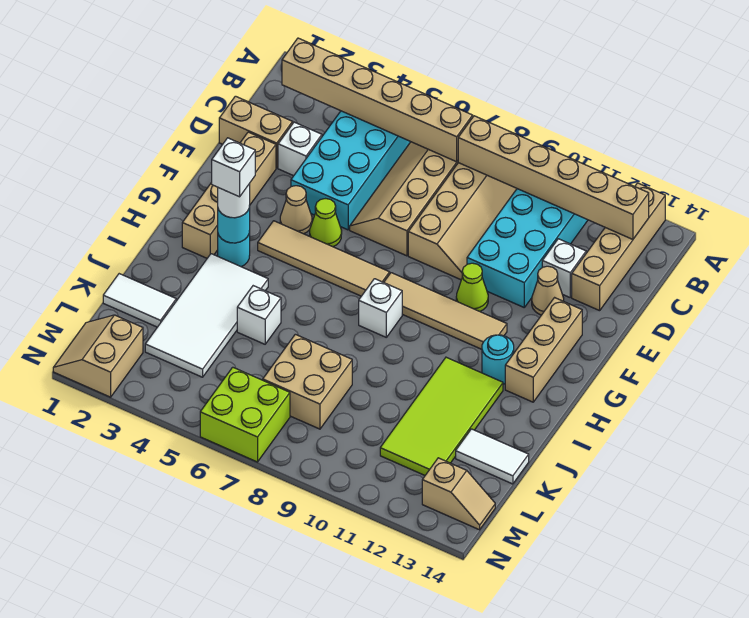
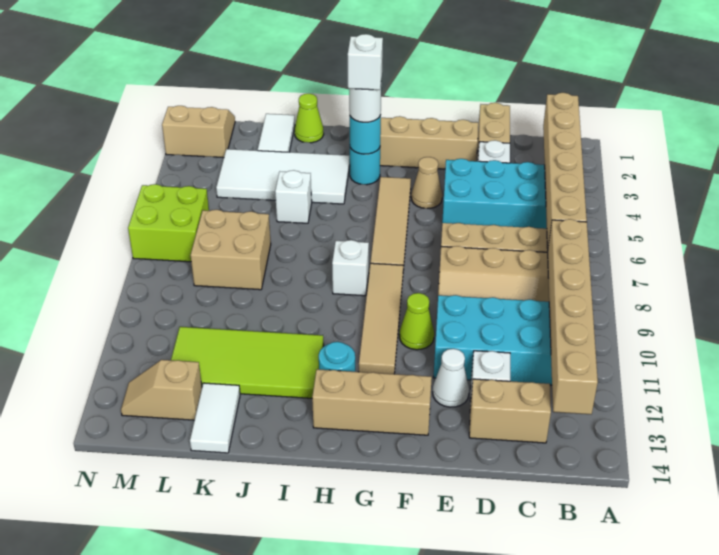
tan brick A13:D13 level 1 -> tan brick C13:D13 level 1
tan cone E12 level 1 -> white cone E12 level 1
lime cone F5 level 1 -> lime cone J1 level 1
tan slope M13:M14 level 1 top 13 -> tan slope L13:M13 level 1 top L

